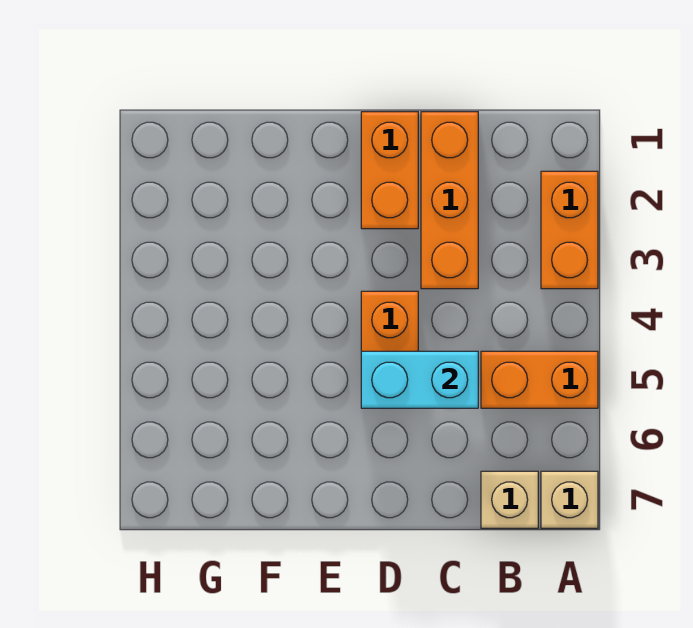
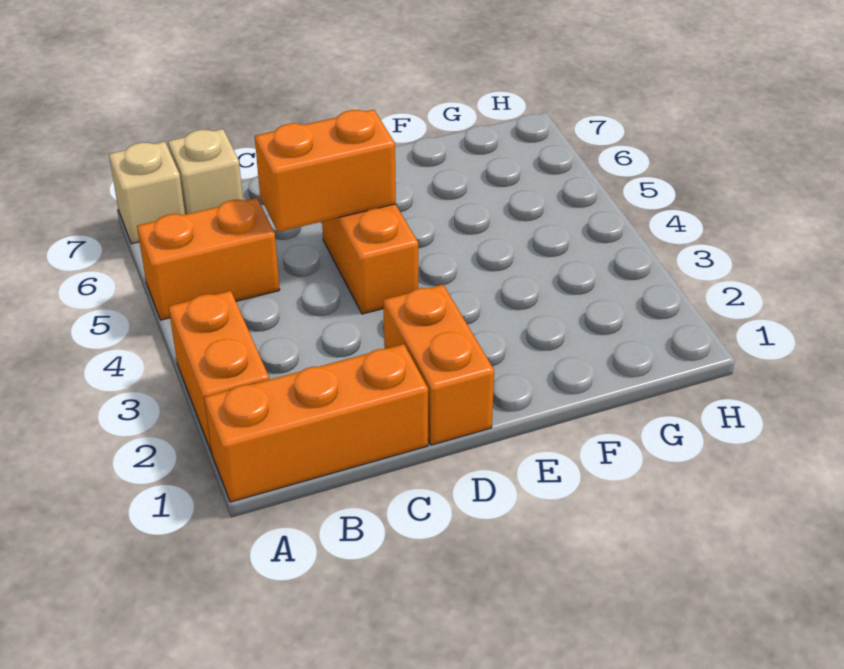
orange brick C1:C3 level 1 -> orange brick A1:C1 level 1
cyan brick C5:D5 level 2 -> orange brick C5:D5 level 2

